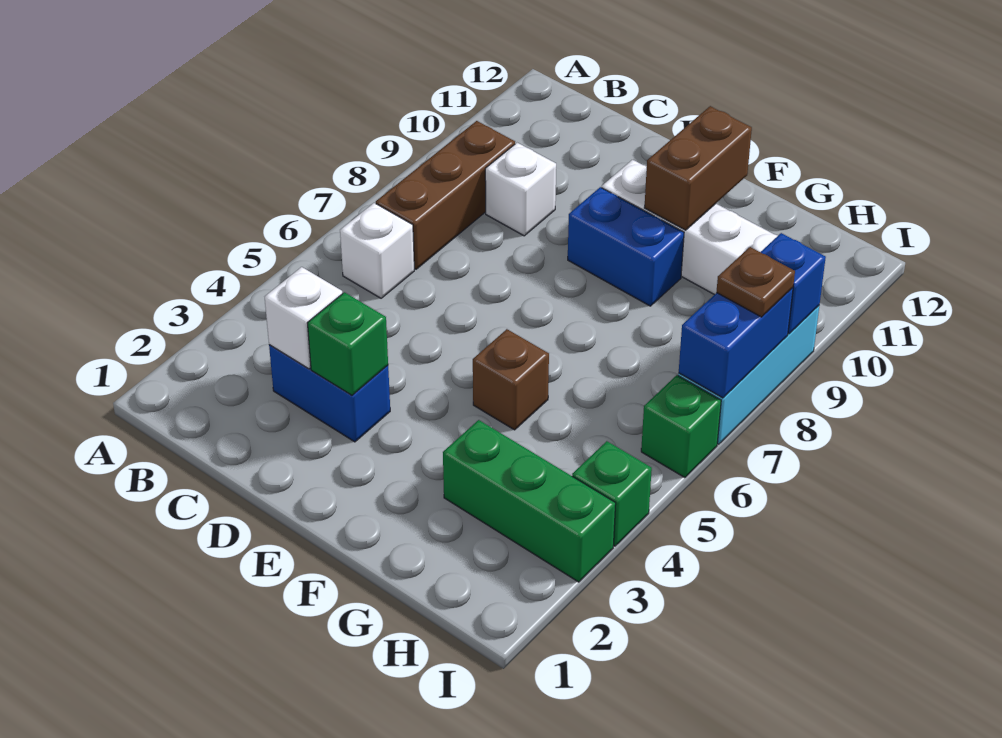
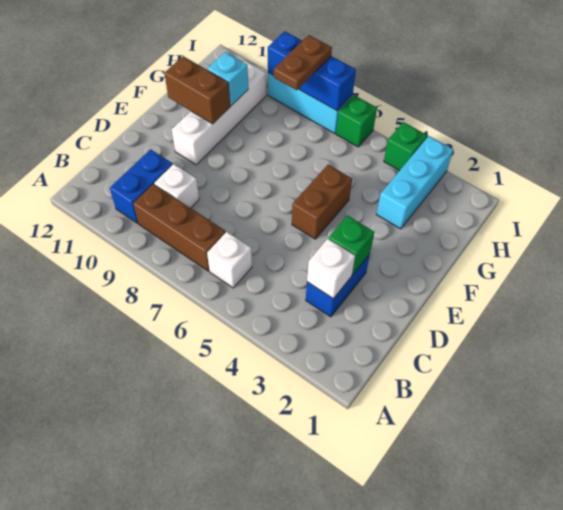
blue brick E9:F9 level 1 -> blue brick B10:C10 level 1
brown brick F5 level 1 -> brown brick E5:F5 level 1
green brick G3:I3 level 1 -> cyan brick G3:I3 level 1
none -> cyan brick G10 level 2
brown plate I8 level 3 -> brown plate H8:I8 level 3

